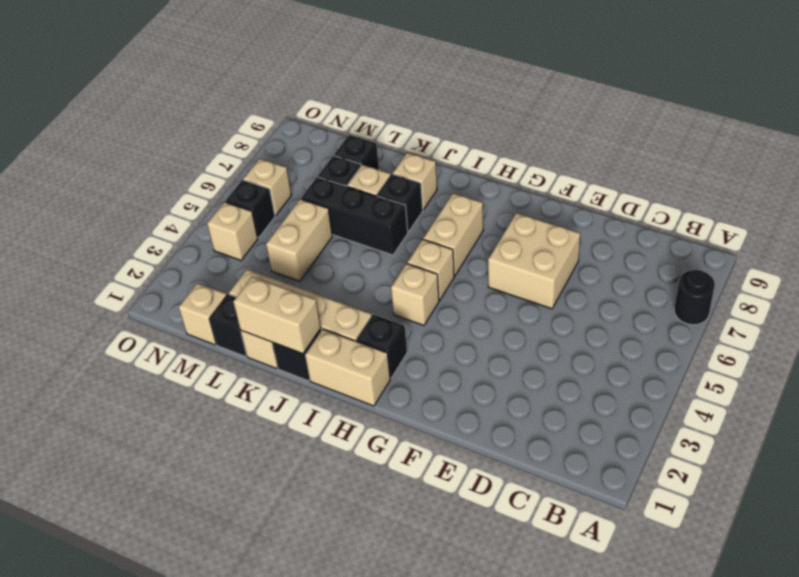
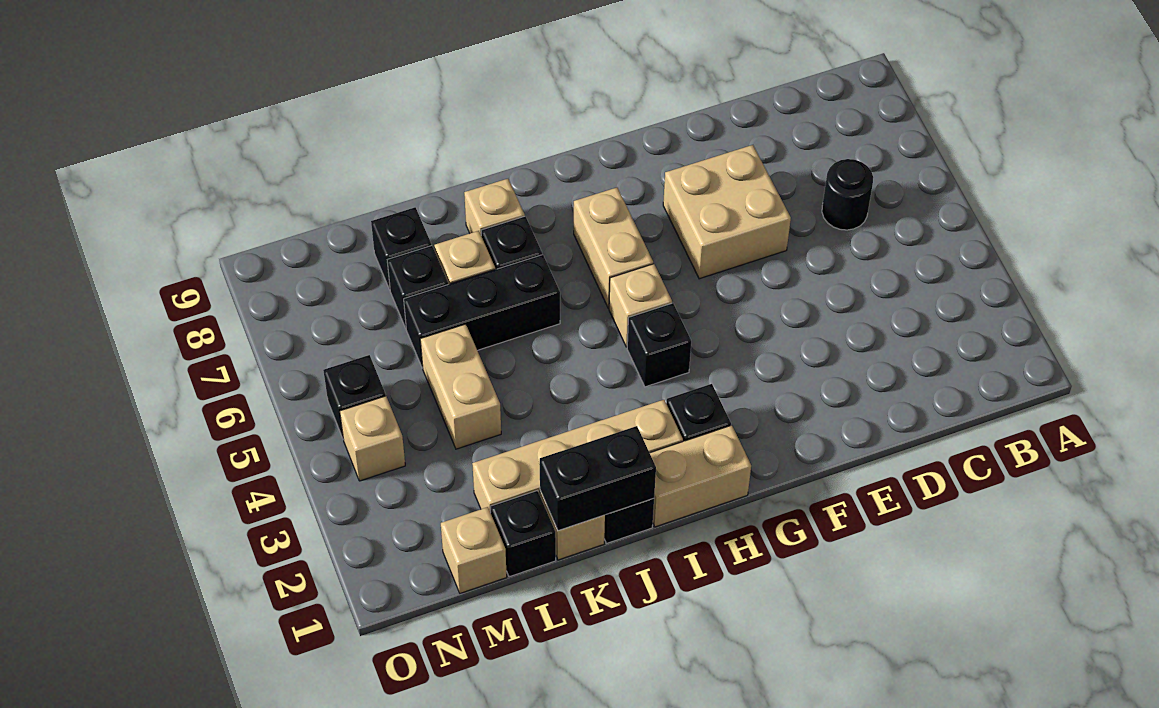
black round brick A7 level 1 -> black round brick C6 level 1
tan brick H4 level 1 -> black brick H4 level 1
tan brick J1:K1 level 2 -> black brick J1:K1 level 2
tan brick N6 level 1 -> none

